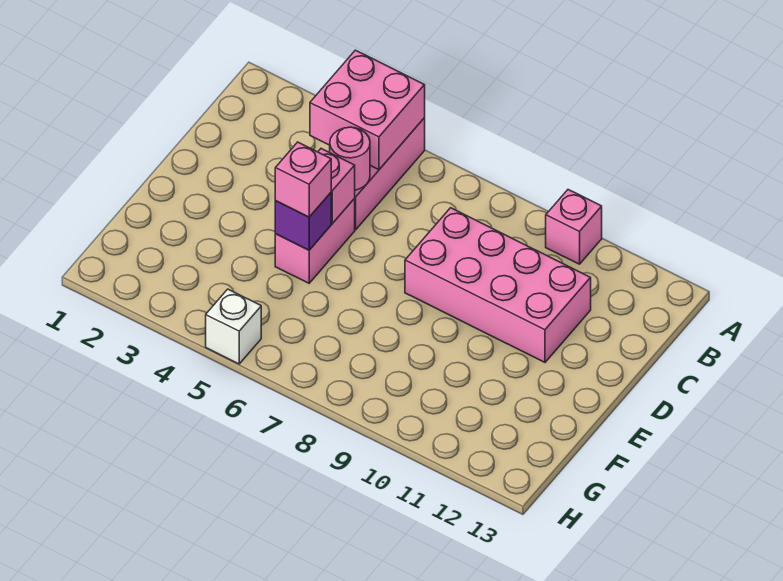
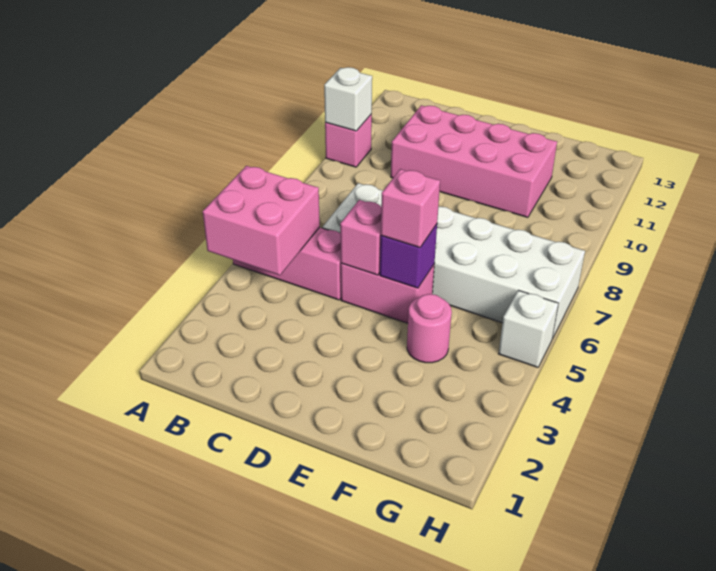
none -> white brick A10 level 2
pink round brick C5 level 2 -> pink round brick F4 level 1
none -> white brick C6:H7 level 1
pink brick C8:D11 level 1 -> pink brick C10:F11 level 1

